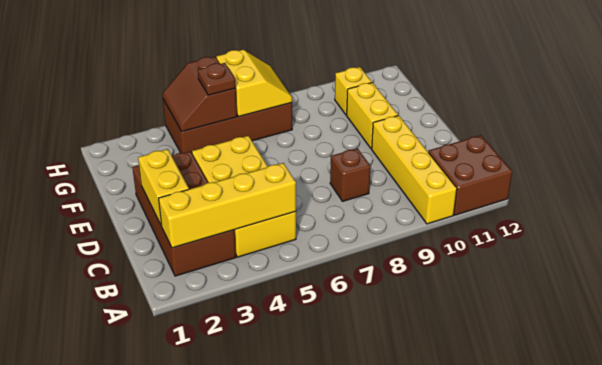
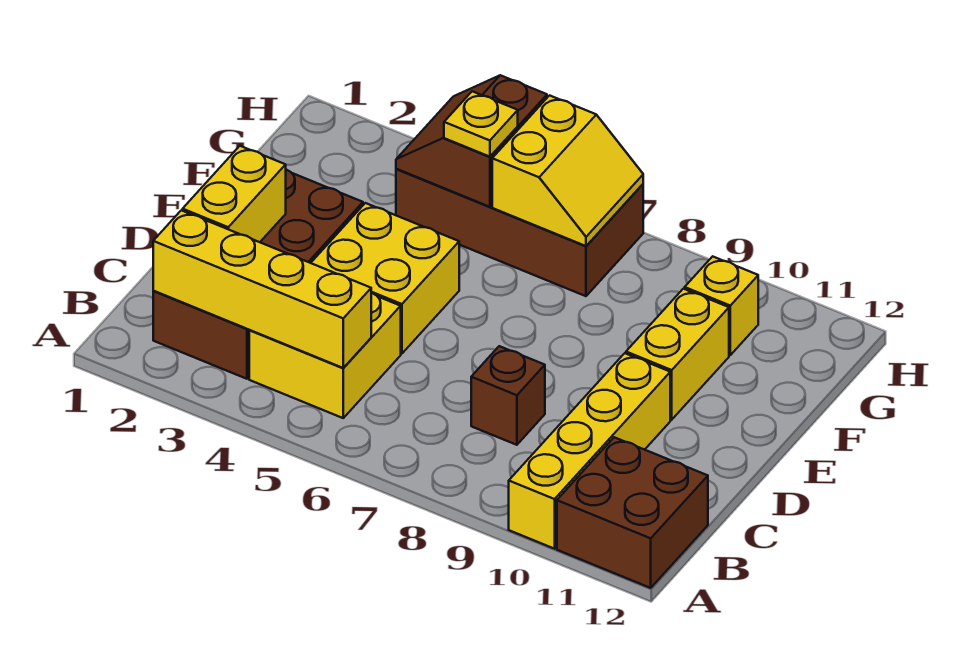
brown plate G5 level 3 -> yellow plate G5 level 3

